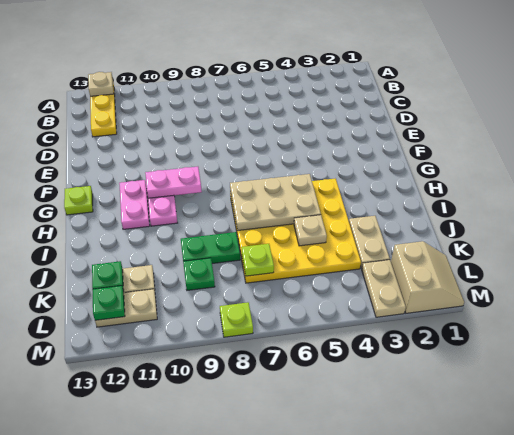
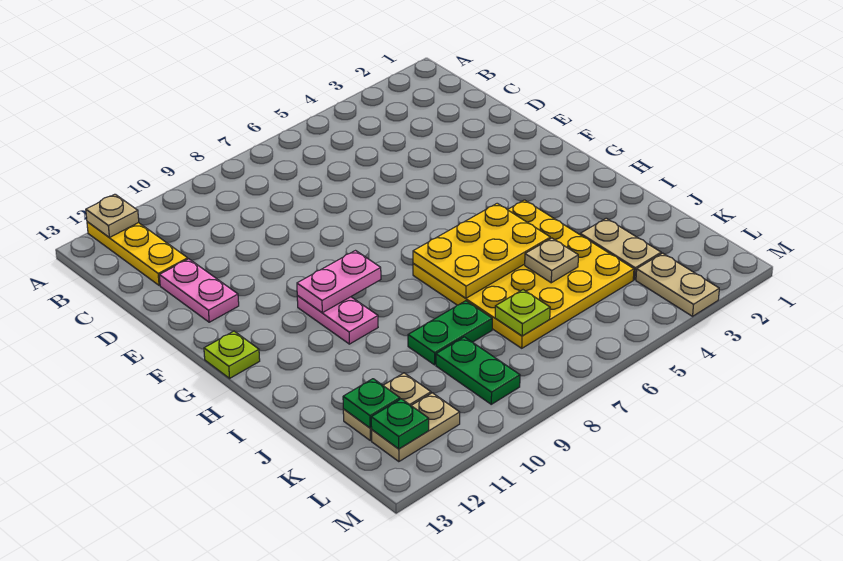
pink plate G11:H11 level 1 -> pink plate D12:E12 level 1
tan plate H5:I7 level 2 -> yellow plate H5:I7 level 2
green plate K9 level 1 -> green plate K9:L9 level 1
tan slope L1:M2 level 1 top 2 -> none
lime plate M8 level 1 -> none

